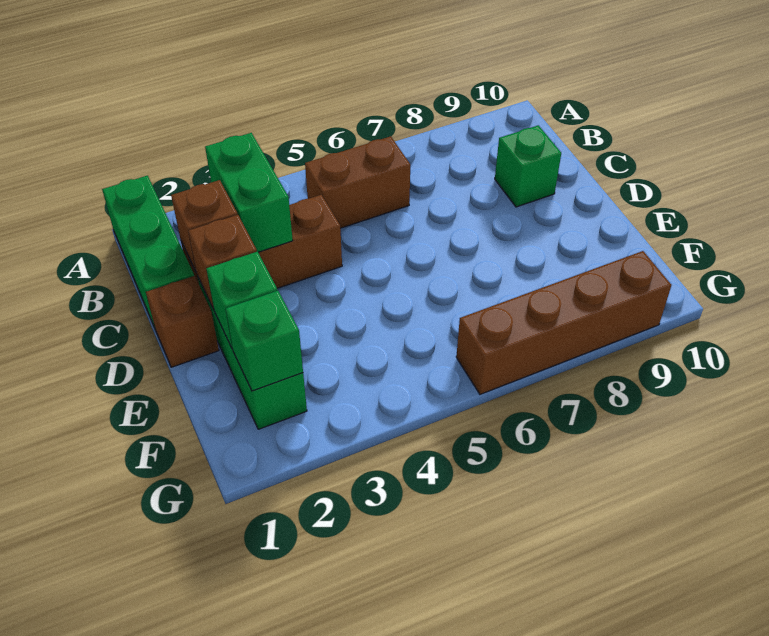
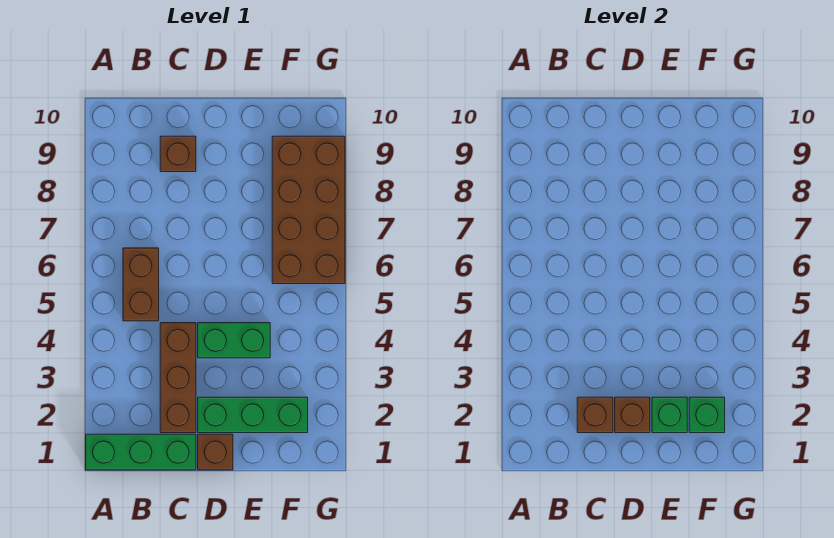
green brick B3:C3 level 2 -> green brick D4:E4 level 1
green brick C9 level 1 -> brown brick C9 level 1
brown brick G6:G9 level 1 -> brown brick F6:G9 level 1

